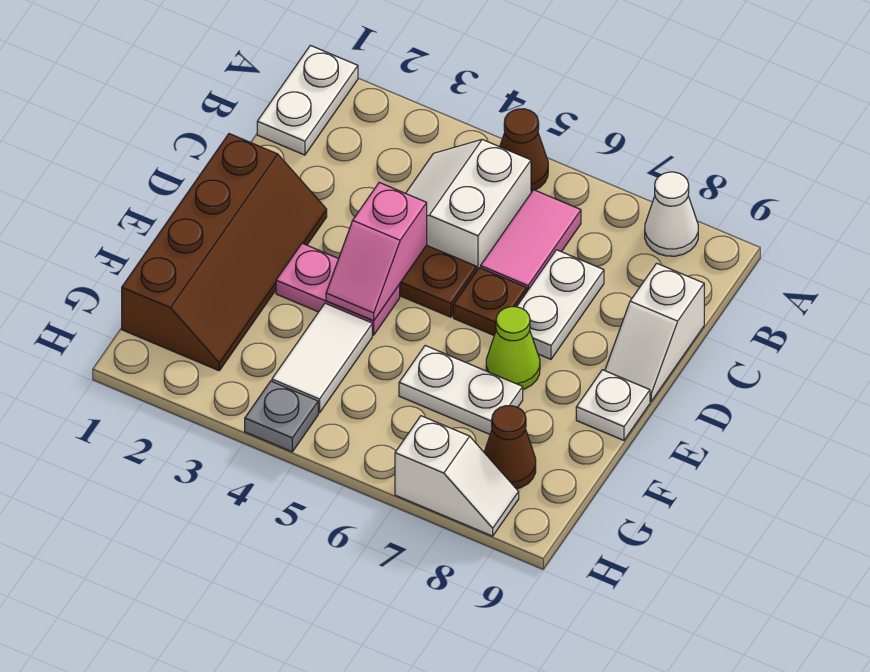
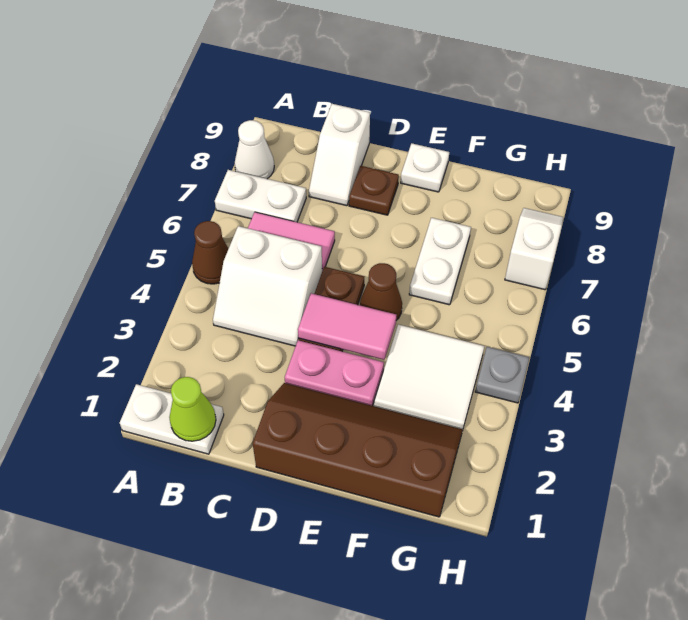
white plate C7:D7 level 1 -> white plate A7:B7 level 1
white slope C9:D9 level 1 top C -> white slope C8:C9 level 1 top 9
pink slope D4:E4 level 2 top D -> pink tile D4:E4 level 2
brown plate D6 level 1 -> brown plate D8 level 1
pink plate E3:E4 level 1 -> pink plate D3:E3 level 1
lime cone E7 level 1 -> lime cone B1 level 2
white tile F4:G4 level 1 -> white tile F3:G4 level 1
brown cone G8 level 1 -> brown cone E5 level 1

